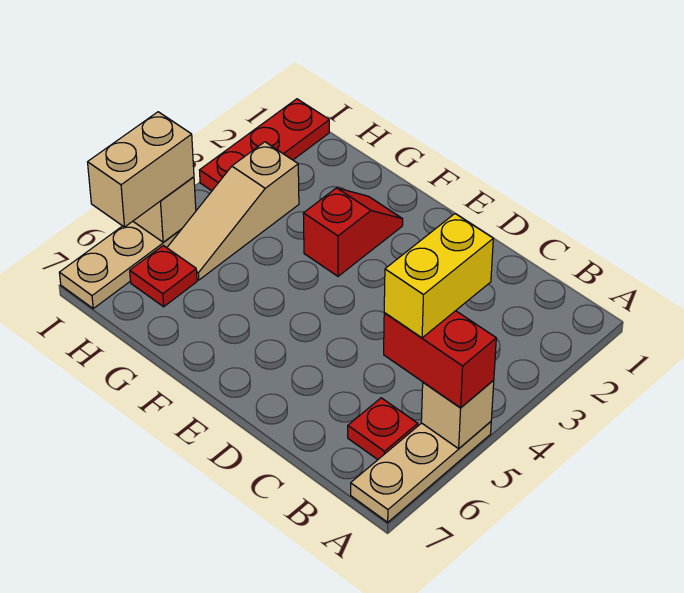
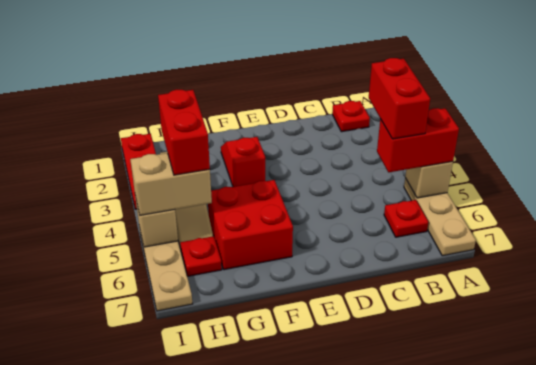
none -> red plate B1 level 1
yellow brick B4:B5 level 4 -> red brick B4:B5 level 4
none -> red brick F5:G6 level 1
none -> red brick H4:H5 level 4
tan brick I5:I6 level 3 -> tan brick H5:I5 level 3

